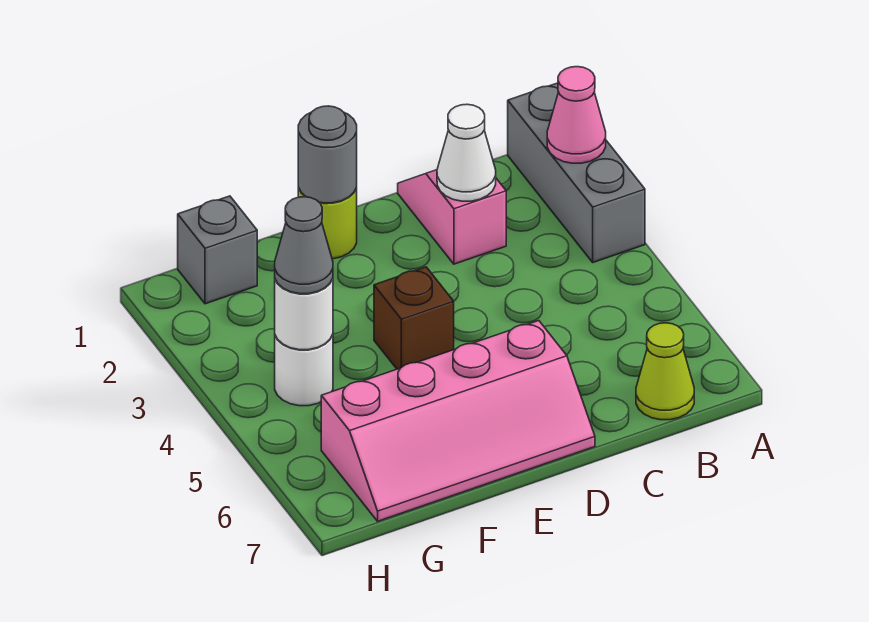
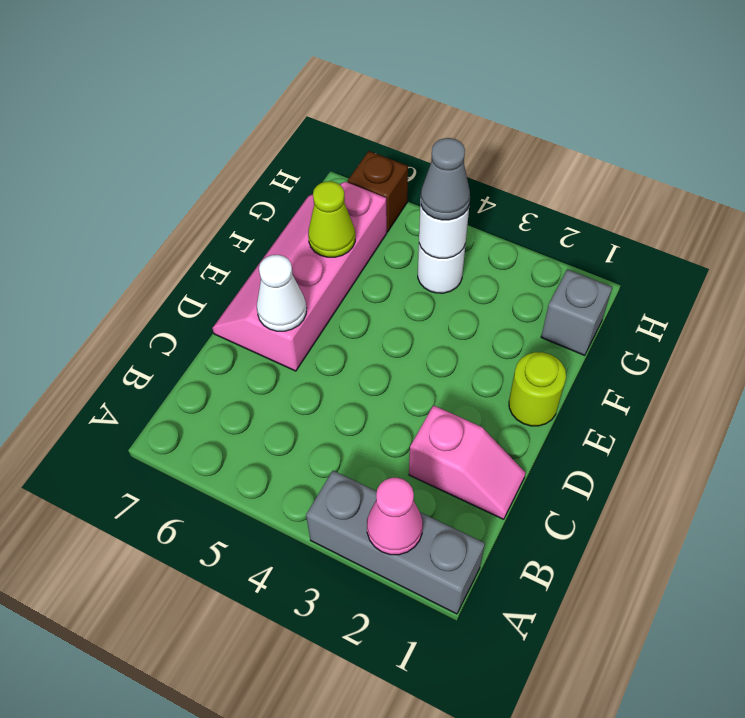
lime cone B7 level 1 -> lime cone F6 level 2
white cone C2 level 2 -> white cone D6 level 2
grey round brick E1 level 2 -> none
brown brick E4 level 1 -> brown brick H6 level 1

